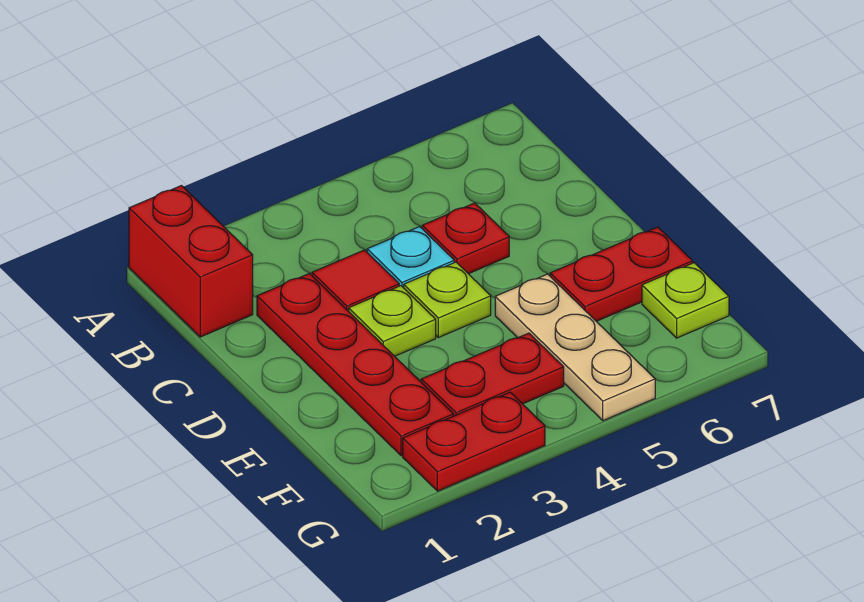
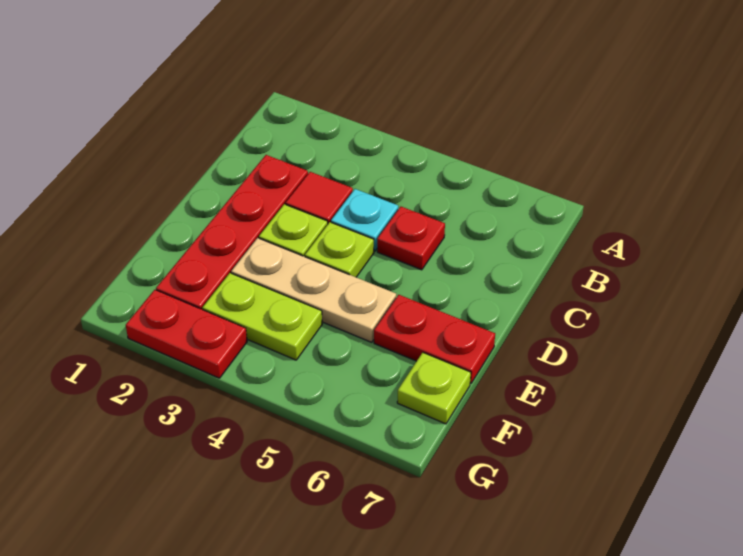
red brick A1:B1 level 1 -> none
tan plate E5:G5 level 1 -> tan plate E3:E5 level 1
red plate F3:F4 level 1 -> lime plate F3:F4 level 1

